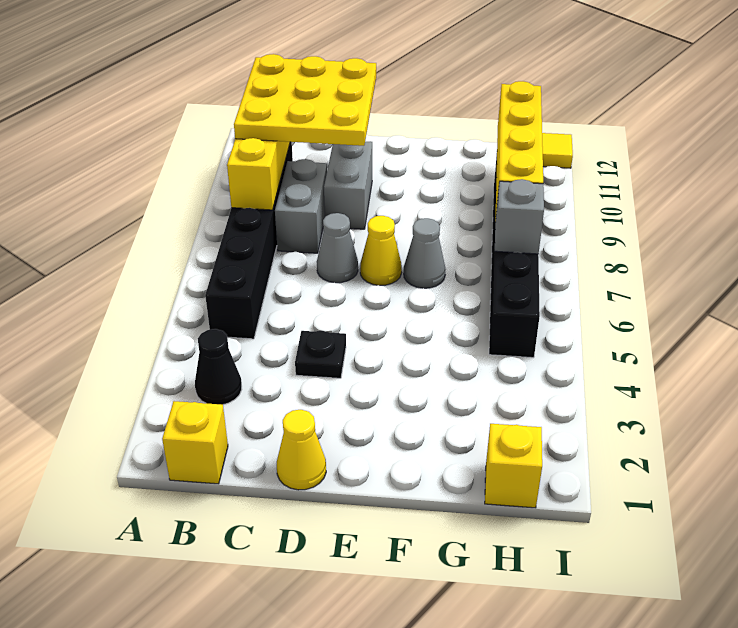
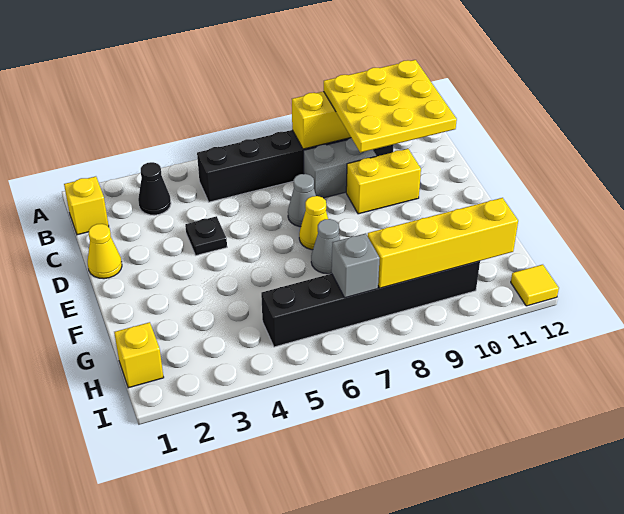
grey brick D9:D10 level 1 -> yellow brick D9:D10 level 1

